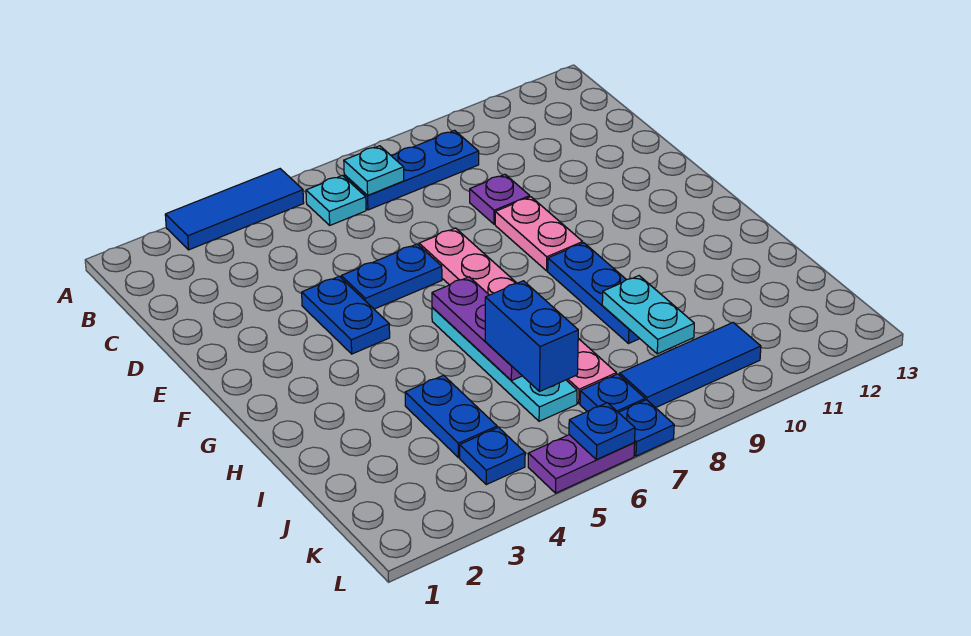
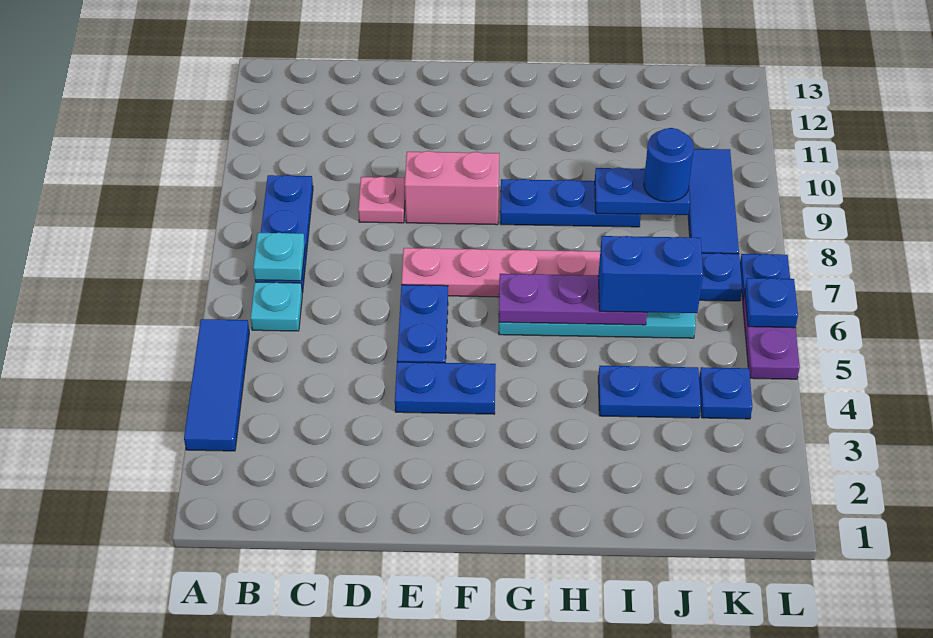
purple plate D9 level 1 -> pink plate D9 level 1
pink plate E9:F9 level 1 -> pink brick E9:F9 level 1
cyan plate I9:J9 level 2 -> blue plate I9:J9 level 2
none -> blue round brick J9 level 3

